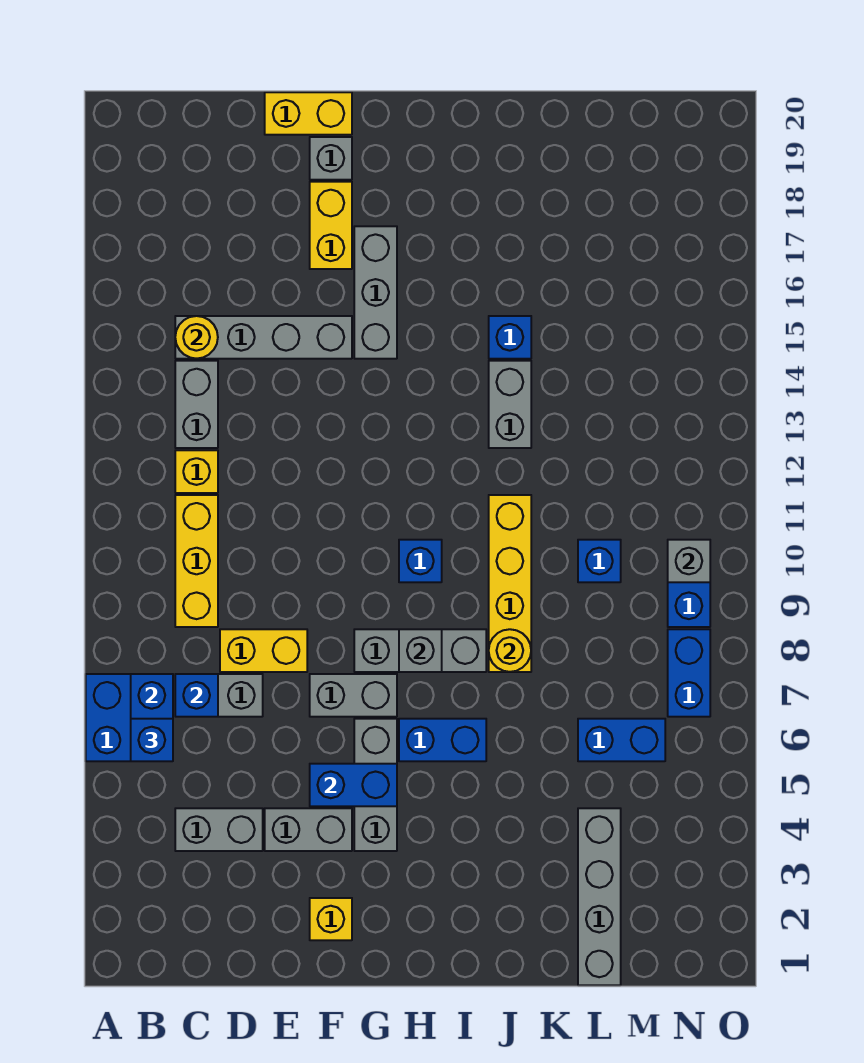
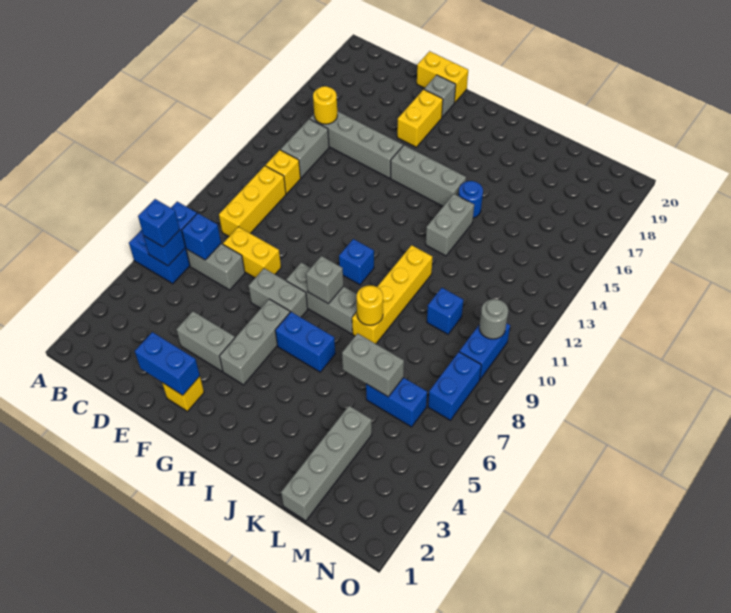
grey brick C4:D4 level 1 -> grey brick K6:L6 level 2
blue brick F5:G5 level 2 -> blue brick E2:F2 level 2
grey brick G15:G17 level 1 -> grey brick G15:I15 level 1
blue brick J15 level 1 -> blue round brick J15 level 1
grey brick N10 level 2 -> grey round brick N10 level 2

